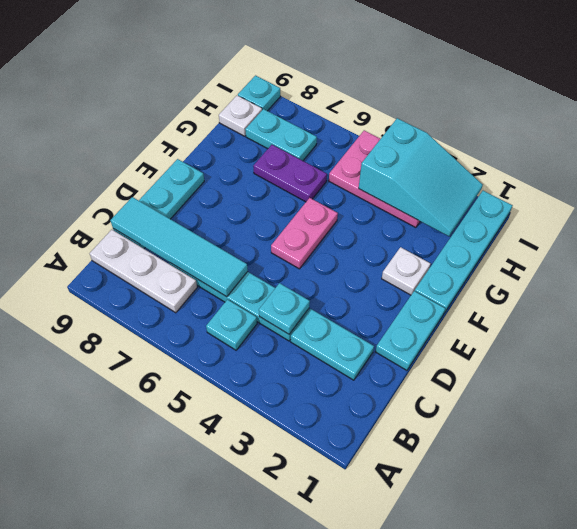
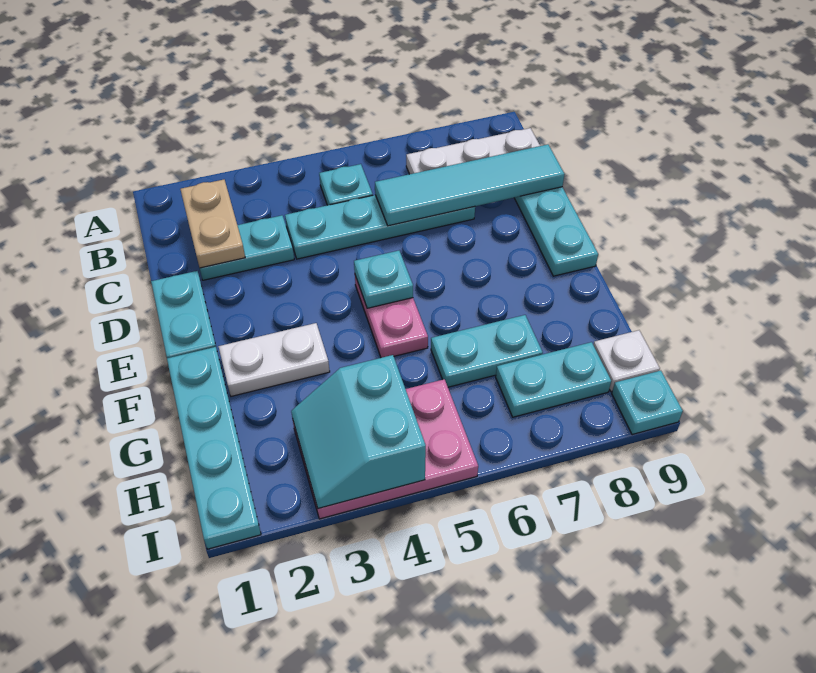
none -> tan plate B2:C2 level 2
cyan plate C4 level 2 -> cyan plate E5 level 2
white plate F2 level 1 -> white plate F2:F3 level 1
purple plate G6:G7 level 1 -> cyan plate G6:G7 level 1
cyan slope H2:I4 level 2 top 4 -> cyan slope H3:I4 level 2 top 4

